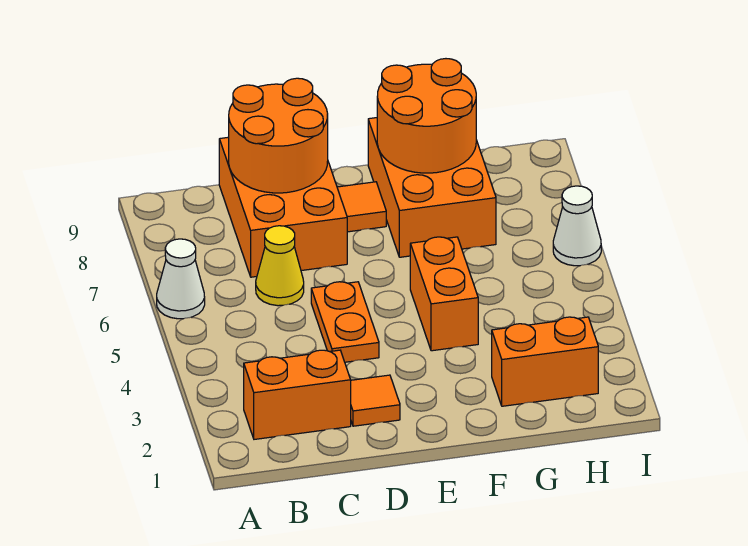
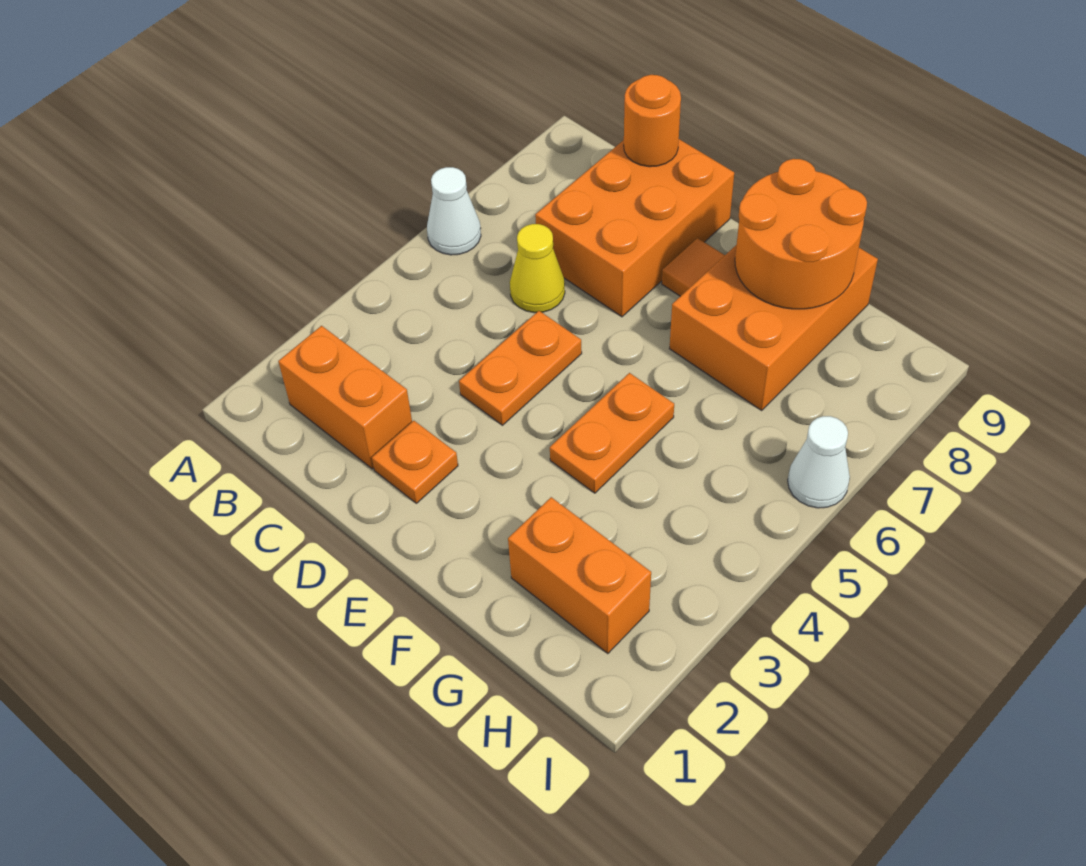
orange round brick C8:D9 level 2 -> orange round brick C9 level 2
orange tile D2 level 1 -> orange plate D2 level 1
orange brick F4:F5 level 1 -> orange plate F4:F5 level 1

